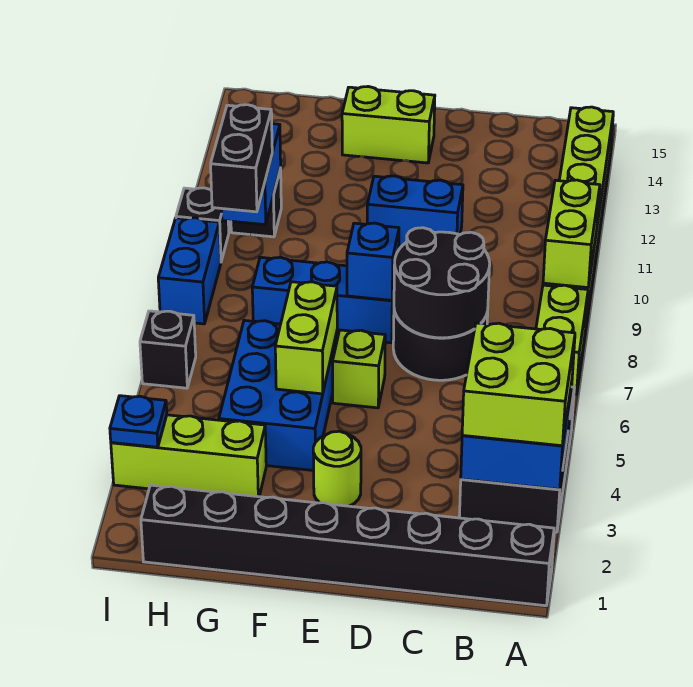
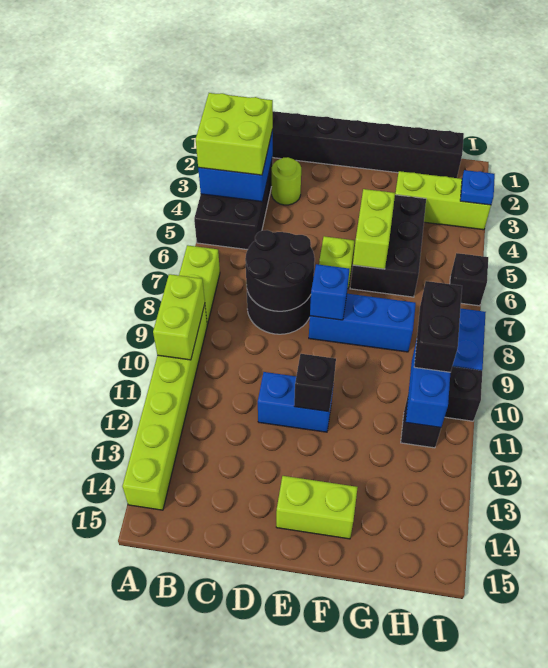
lime round brick E3 level 1 -> lime round brick C3 level 1
none -> black brick E11 level 2
blue brick F4:G6 level 1 -> black brick F4:G6 level 1

